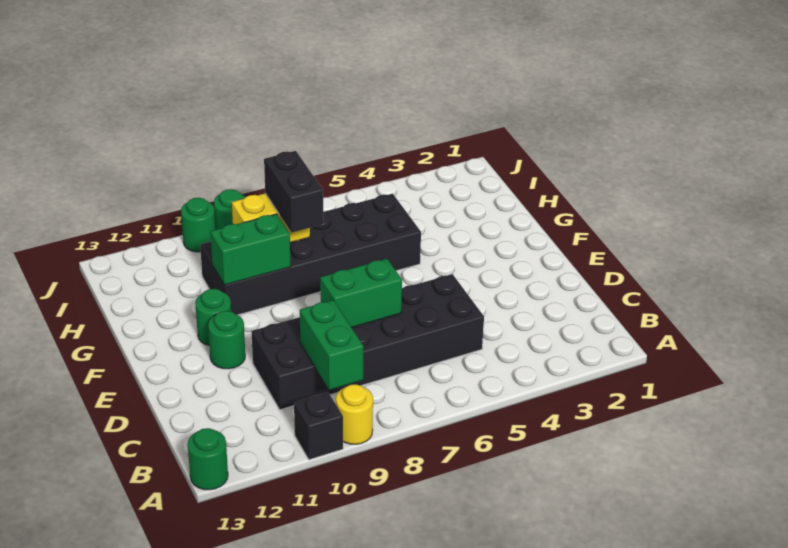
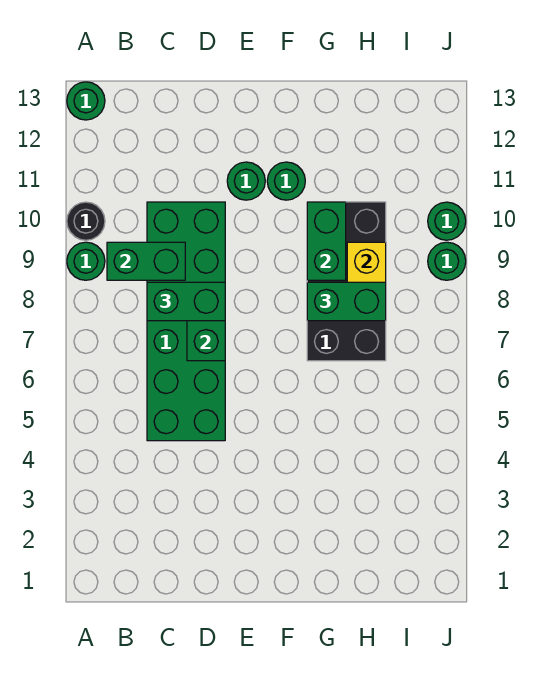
yellow round brick A9 level 1 -> green round brick A9 level 1
black brick A10 level 1 -> black round brick A10 level 1
black brick C5:D10 level 1 -> green brick C5:D10 level 1
none -> green brick C8:D8 level 3
black brick G5:H10 level 1 -> black brick G7:H10 level 1
black brick G8:H8 level 3 -> green brick G8:H8 level 3

